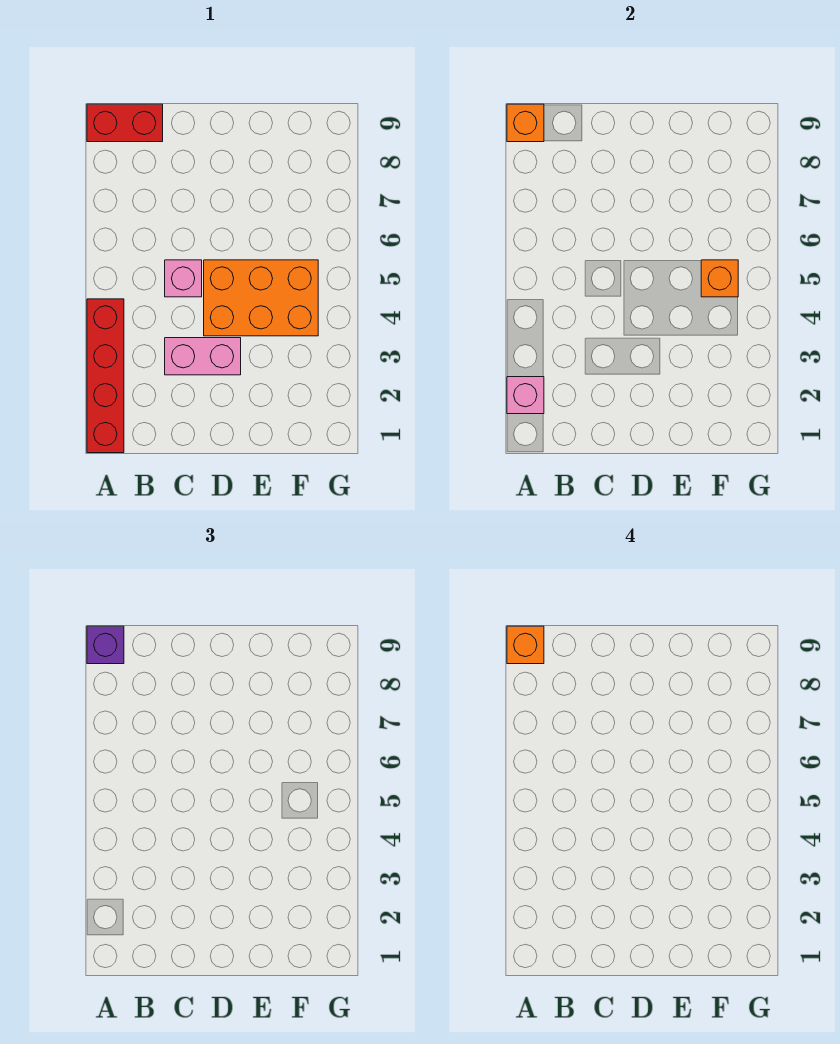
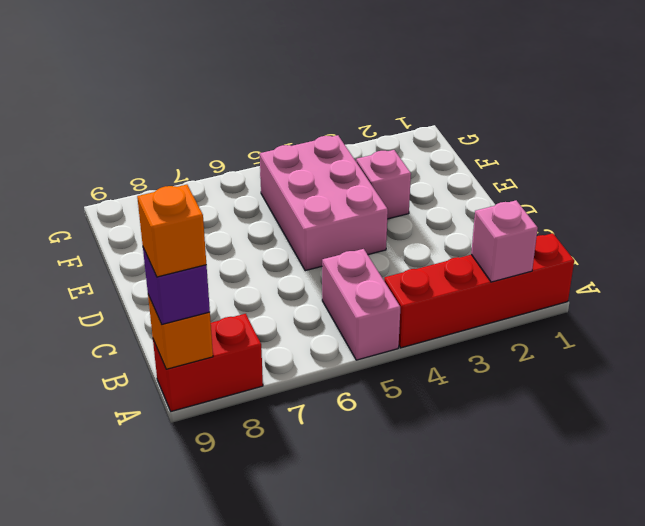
red brick A9:B9 level 1 -> red brick A8:A9 level 1
pink brick C3:D3 level 1 -> pink brick A5:B5 level 1
pink brick C5 level 1 -> pink brick E3 level 1
orange brick D4:F5 level 1 -> pink brick D4:F5 level 1
orange brick F5 level 2 -> none

